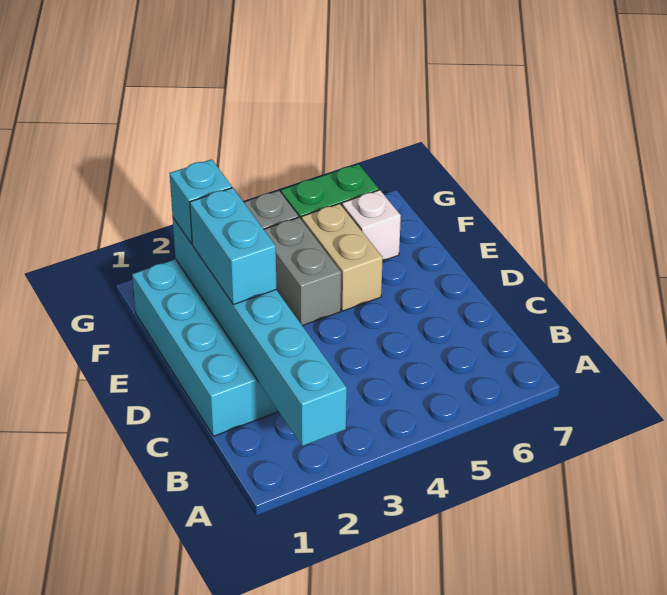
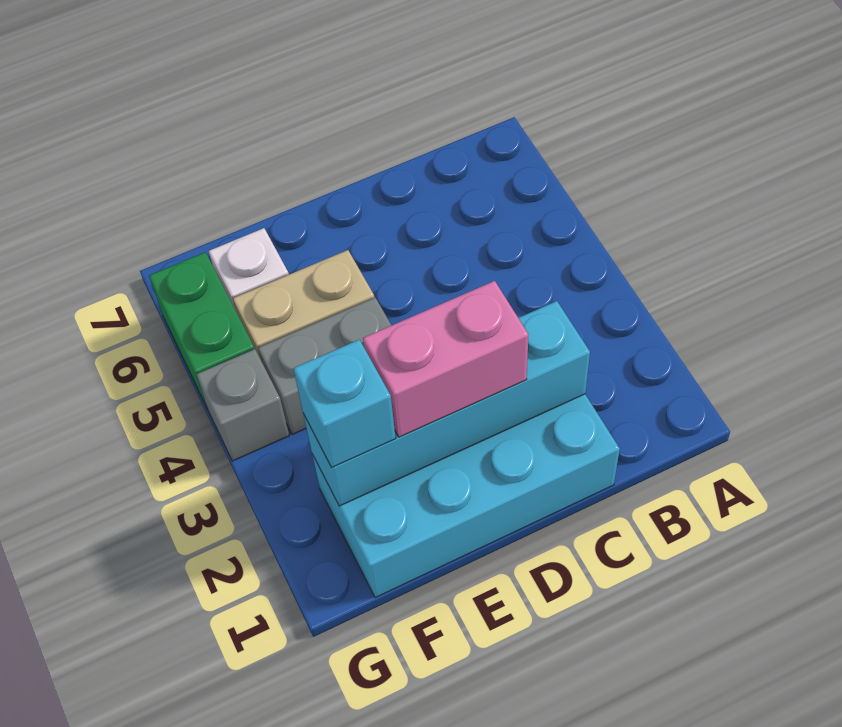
cyan brick A2:F2 level 2 -> cyan brick C2:F2 level 2
cyan brick D2:E2 level 3 -> pink brick D2:E2 level 3

